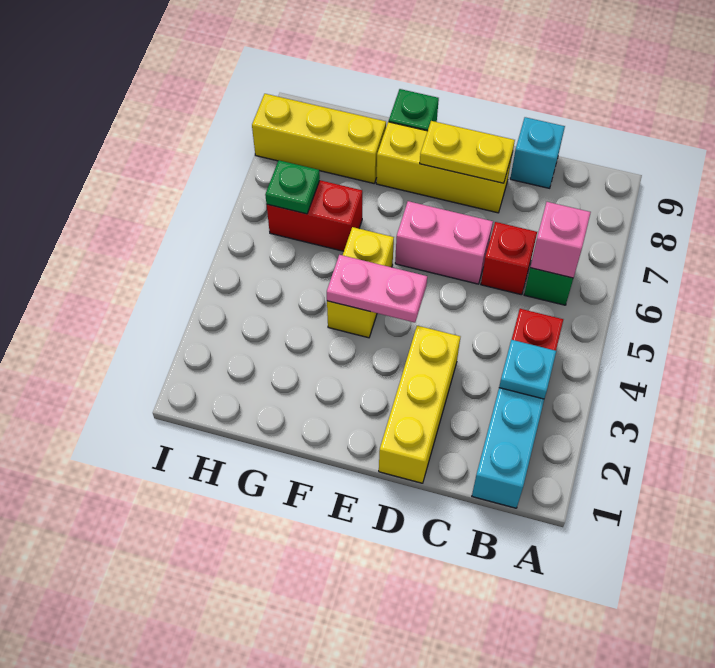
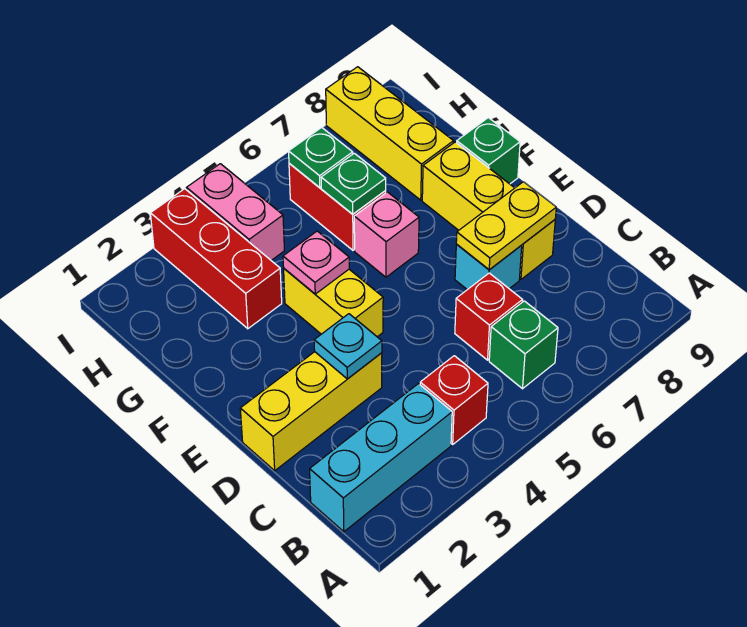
cyan plate B3 level 2 -> cyan plate D3 level 2
pink brick B6 level 2 -> pink brick F6 level 1
cyan brick C9 level 1 -> cyan brick D7 level 1
pink brick D6:E6 level 1 -> pink brick H4:I4 level 1
yellow plate D8:E8 level 2 -> yellow plate D7:D8 level 2
pink plate E4:F4 level 2 -> pink plate F4 level 2
yellow brick F4:F5 level 1 -> yellow brick E4:F4 level 1
none -> red brick G3:I3 level 1
none -> green plate G6 level 2

